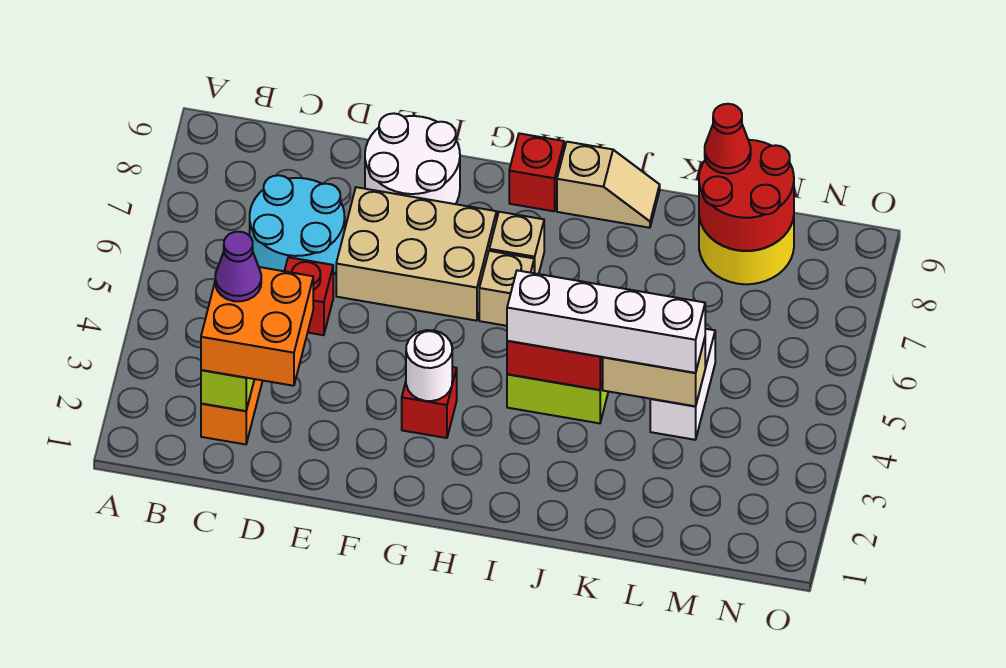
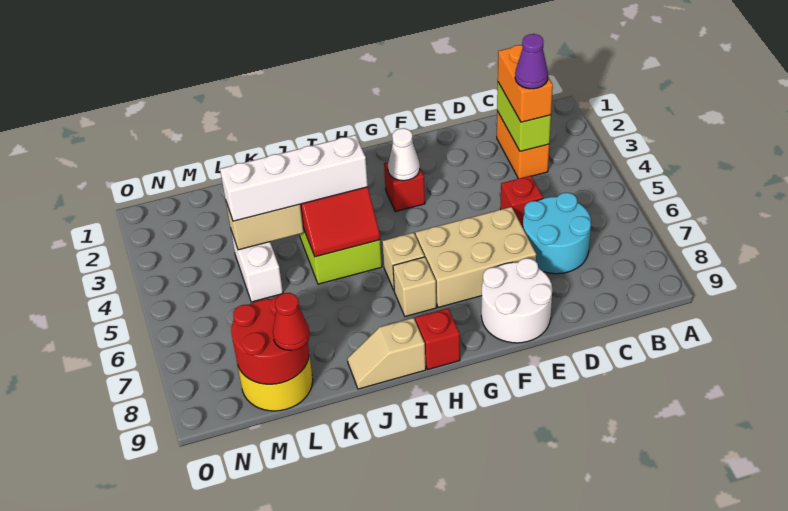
orange brick C2:D3 level 3 -> orange brick C2:C3 level 3
white round brick G3 level 2 -> white cone G3 level 2

